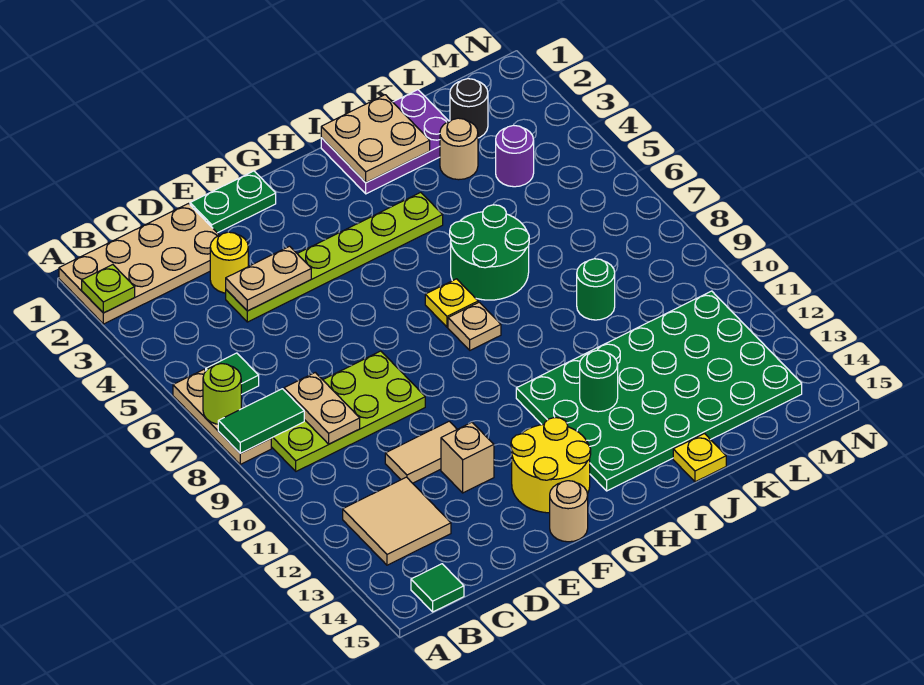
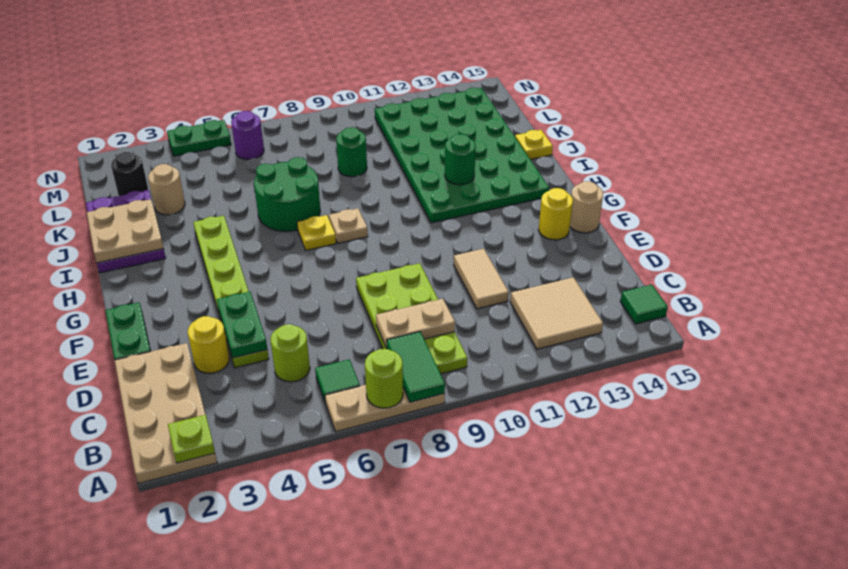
none -> lime round brick C5 level 1
tan plate D4:E4 level 2 -> green plate D4:E4 level 2
tan brick E12 level 1 -> none
yellow round brick F13:G14 level 1 -> yellow round brick F14 level 1
purple round brick L4 level 1 -> purple round brick M6 level 1
none -> green plate N4:N5 level 1

